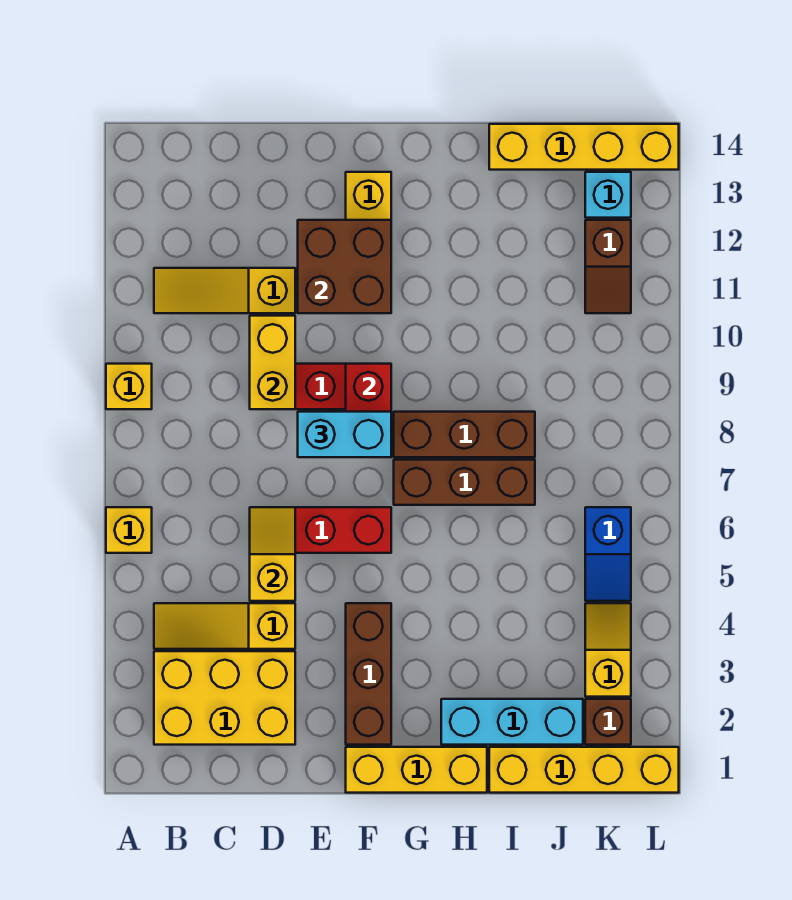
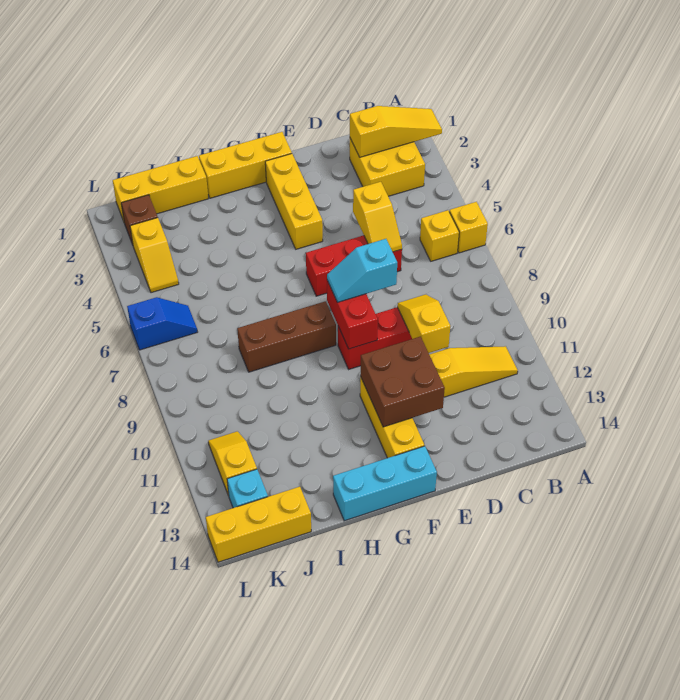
yellow brick A9 level 1 -> yellow brick B6 level 1
yellow brick B2:D3 level 1 -> yellow brick B2:C3 level 1
yellow slope B4:D4 level 1 top D -> yellow slope A2:C2 level 2 top C
yellow brick D9:D10 level 2 -> yellow slope D9:D10 level 2 top 10
cyan brick E8:F8 level 3 -> cyan slope E8:F8 level 3 top E
brown brick F2:F4 level 1 -> yellow brick F2:F4 level 1
brown brick G7:I7 level 1 -> none
cyan brick H2:J2 level 1 -> cyan brick F14:H14 level 1
yellow brick I1:L1 level 1 -> yellow brick I1:K1 level 1
yellow brick I14:L14 level 1 -> yellow brick J14:L14 level 1
blue slope K5:K6 level 1 top 6 -> blue slope K6:L6 level 1 top L
brown slope K11:K12 level 1 top 12 -> yellow slope K11:K12 level 1 top 12

